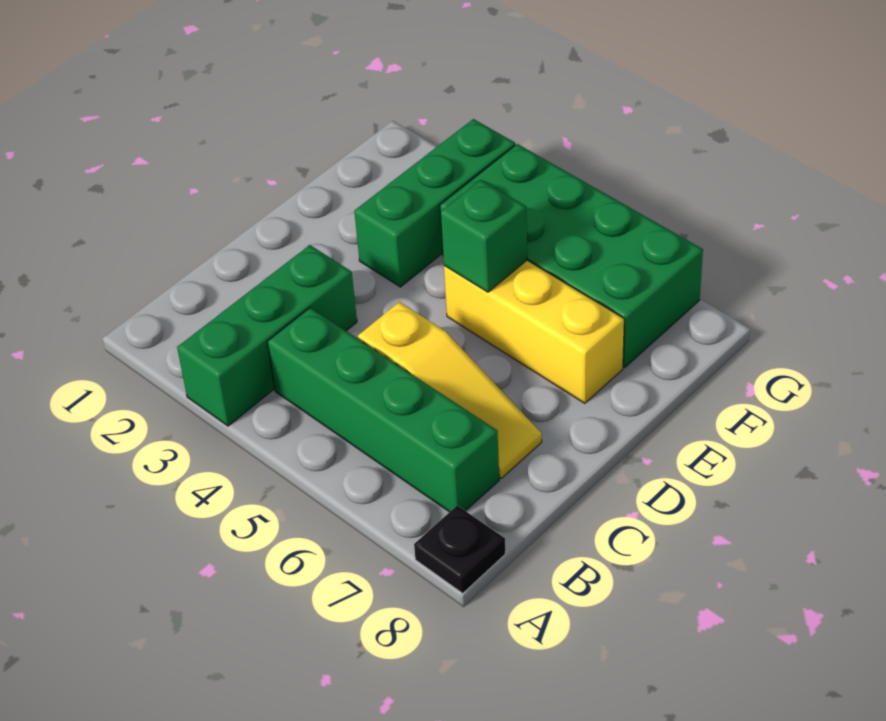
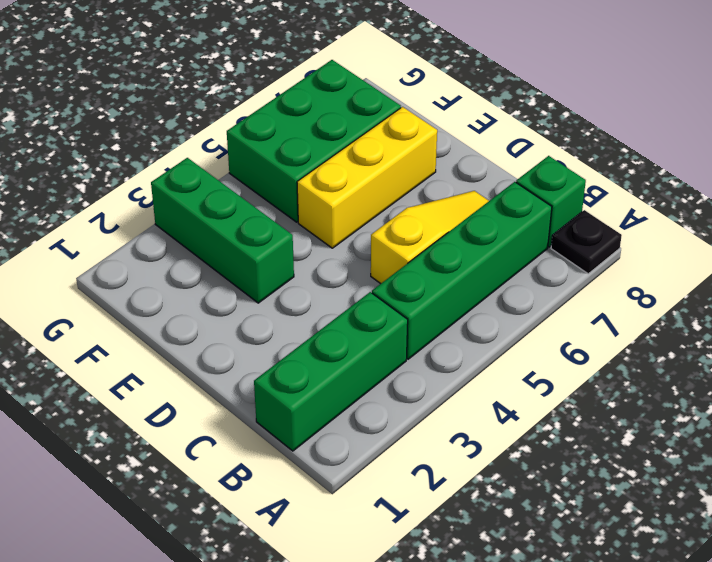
green brick A3:C3 level 1 -> green brick B1:B3 level 1
green brick E5 level 2 -> green brick B8 level 1
green brick F4:G7 level 1 -> green brick F5:G7 level 1

